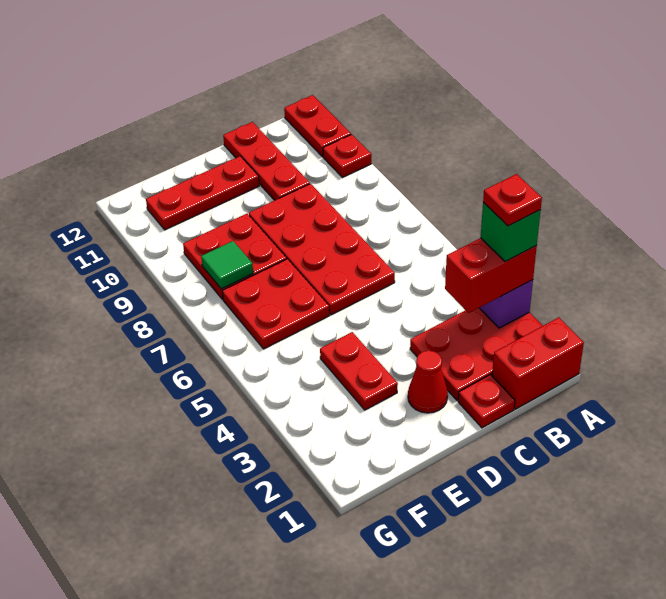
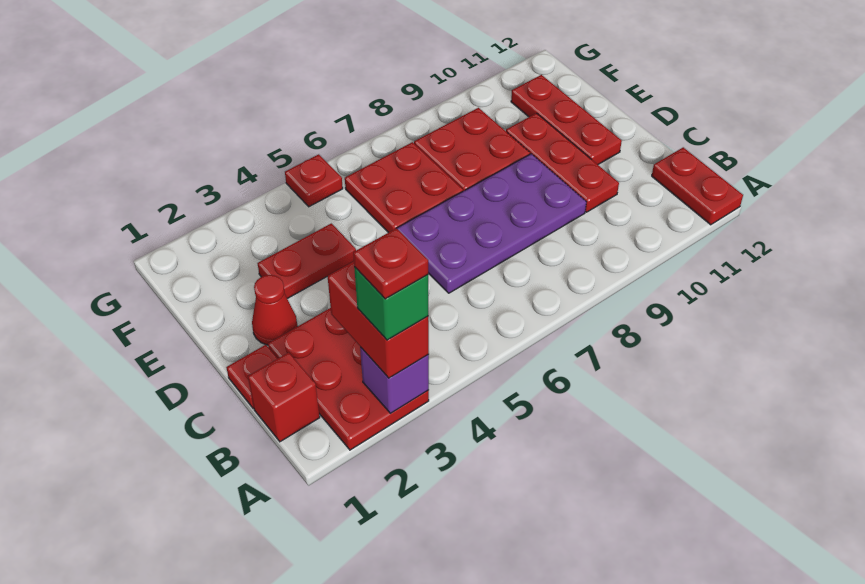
red brick A1:B1 level 1 -> red brick B1 level 1
red plate A10 level 1 -> red plate G5 level 1
red plate A11:A12 level 1 -> red plate A12:B12 level 1
red plate C6:D9 level 1 -> purple plate C6:D9 level 1
red plate C10:C12 level 1 -> red plate C10:E10 level 1
green tile F8 level 2 -> none

